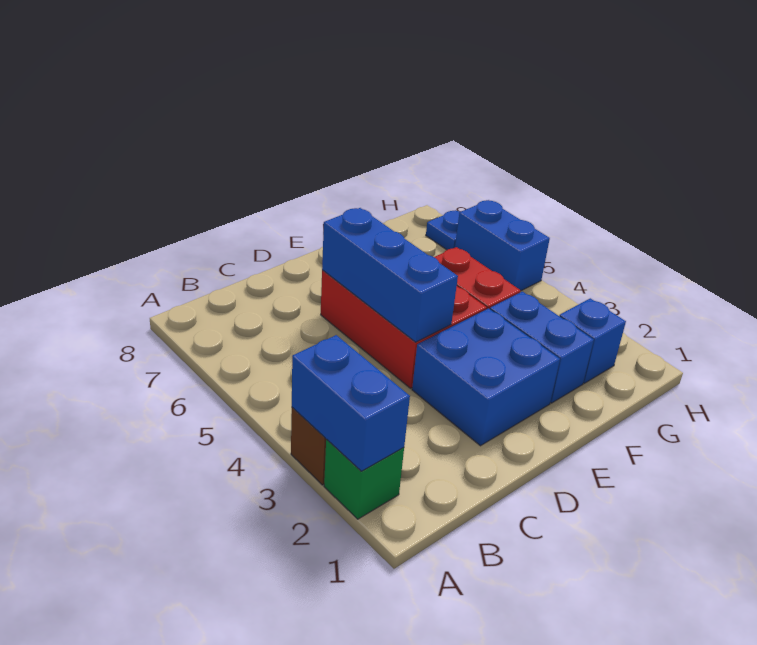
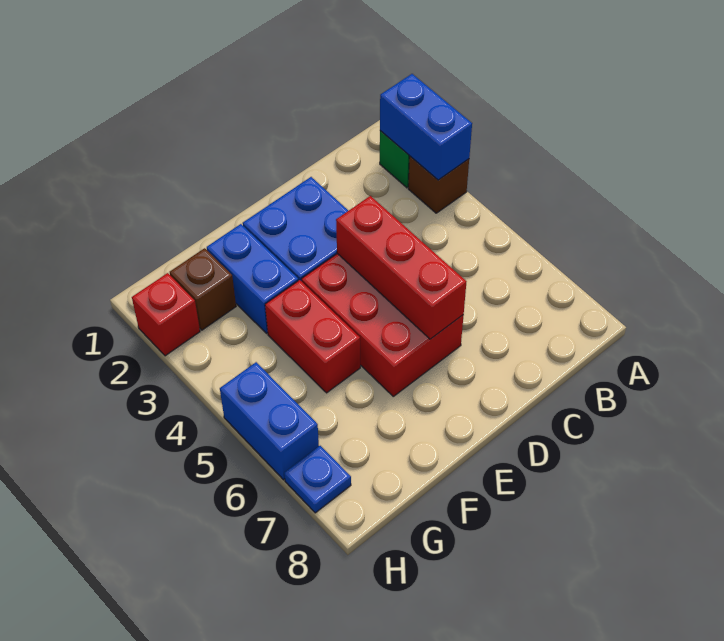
blue brick D4:D6 level 2 -> red brick D4:D6 level 2
blue brick G2 level 1 -> brown brick G2 level 1
none -> red brick H2 level 1

